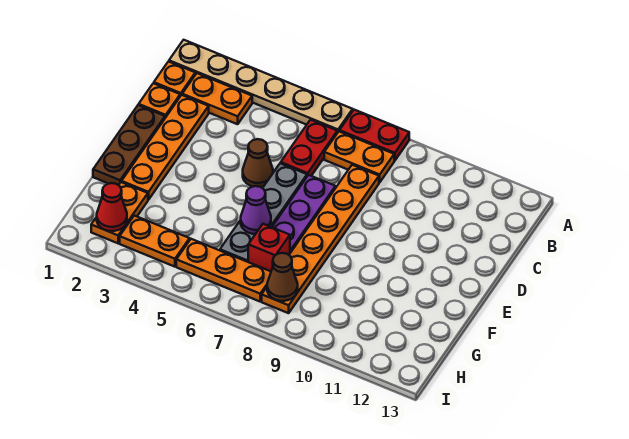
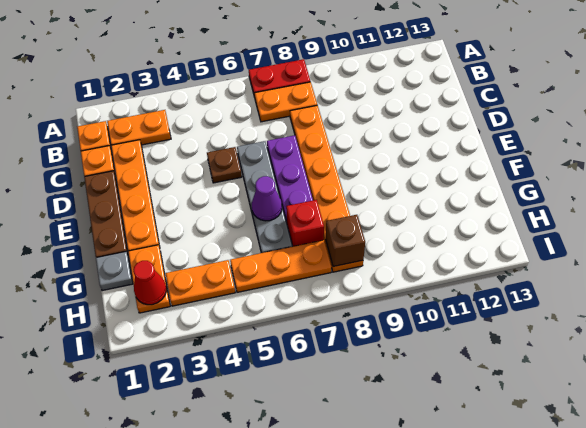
tan plate A1:A6 level 1 -> none
red plate B6:C6 level 1 -> none
brown cone D5 level 1 -> brown plate D5 level 1
none -> grey plate G1 level 1
brown cone H8 level 2 -> brown brick H8 level 2

